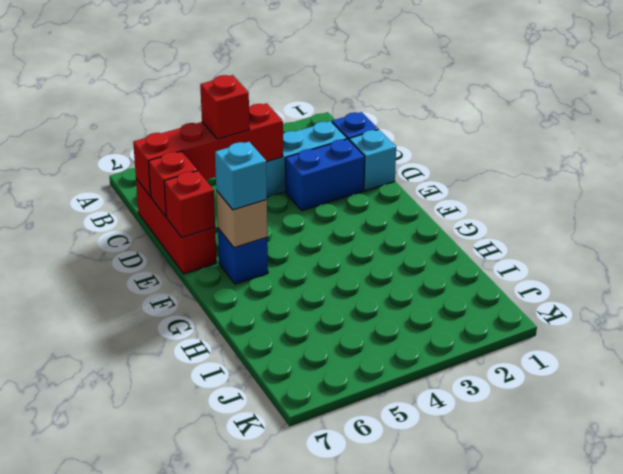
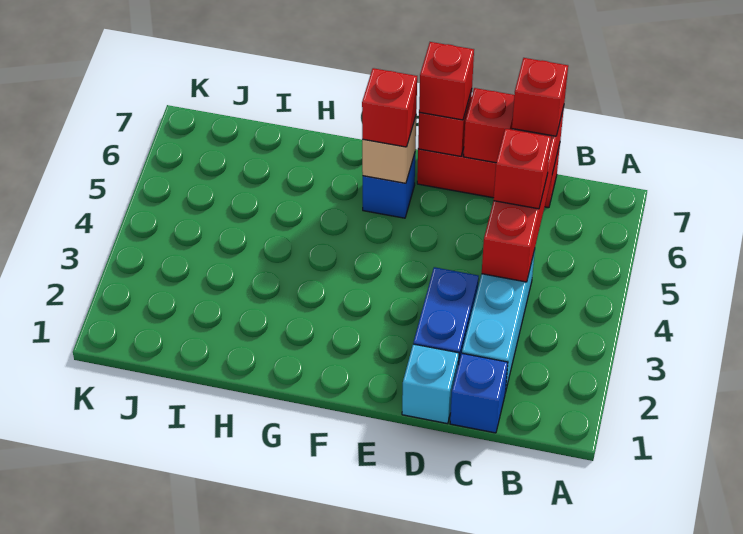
none -> red brick C7 level 3
none -> red brick E7 level 3
cyan brick F6 level 3 -> red brick F6 level 3

